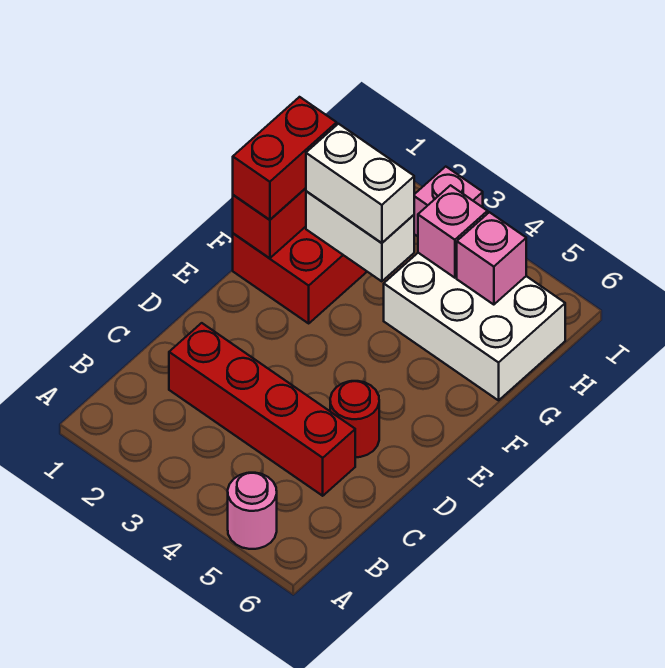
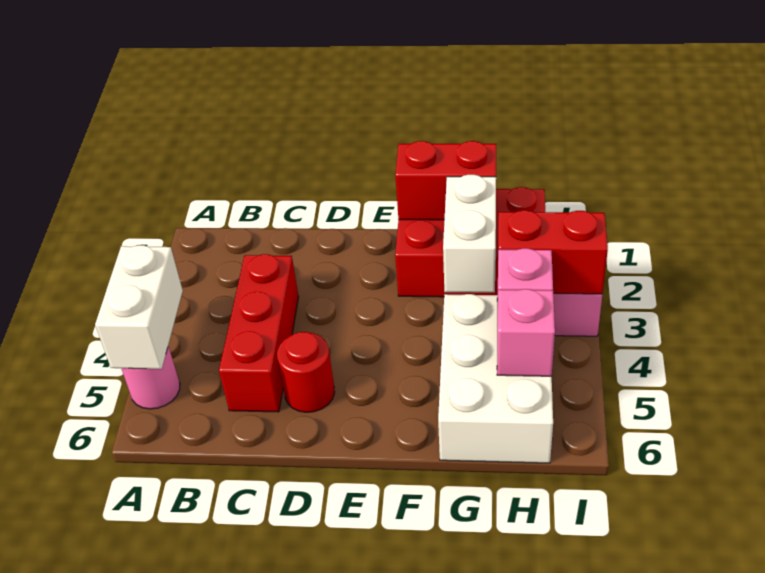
red brick C2:C5 level 1 -> red brick C3:C5 level 1
red brick F1:G1 level 3 -> red brick H3:I3 level 2
white brick G2:G3 level 3 -> white brick A4:A5 level 2

